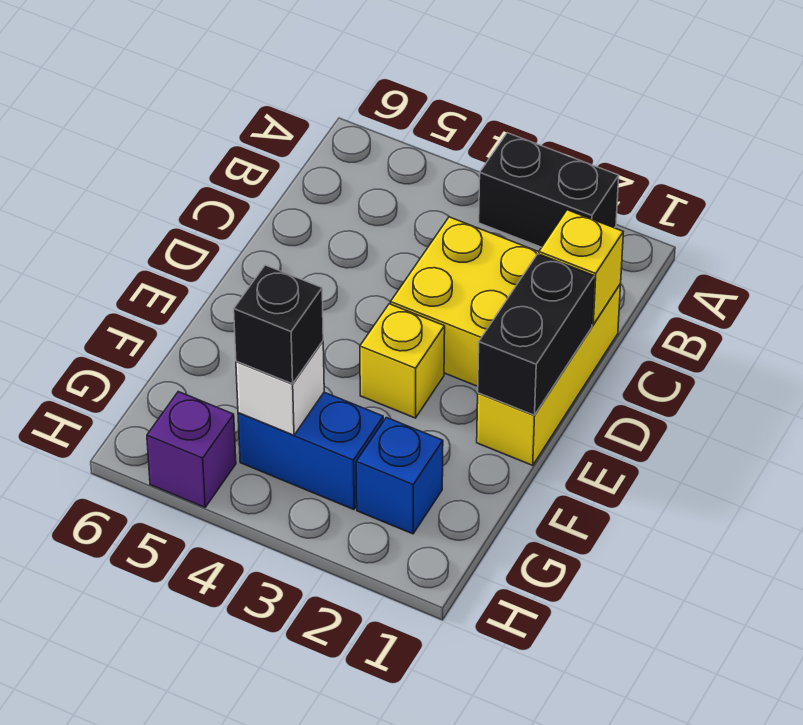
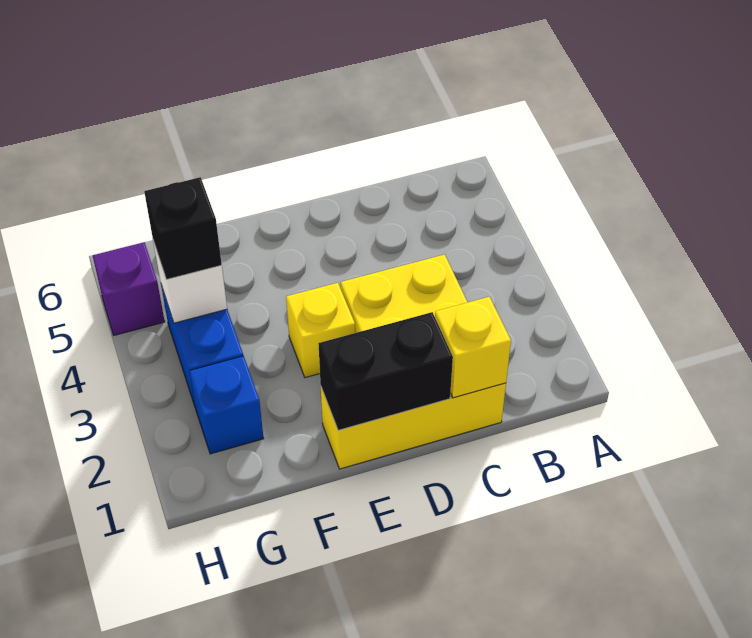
black brick A2:A3 level 1 -> none

